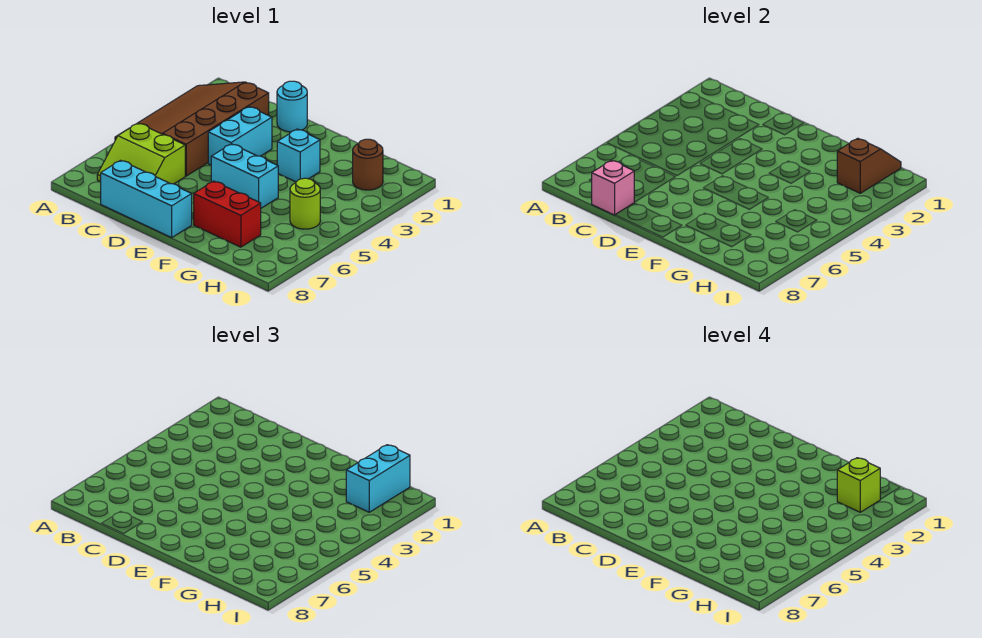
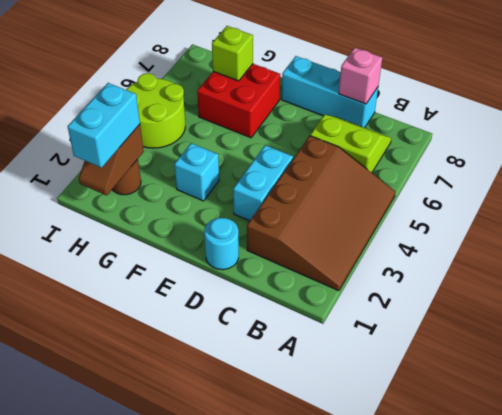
cyan brick E5:F5 level 1 -> none
red brick F7:G7 level 1 -> red brick F6:G7 level 1
lime brick H2 level 4 -> lime brick G7 level 2
lime round brick H5 level 1 -> lime round brick H4:I5 level 1

